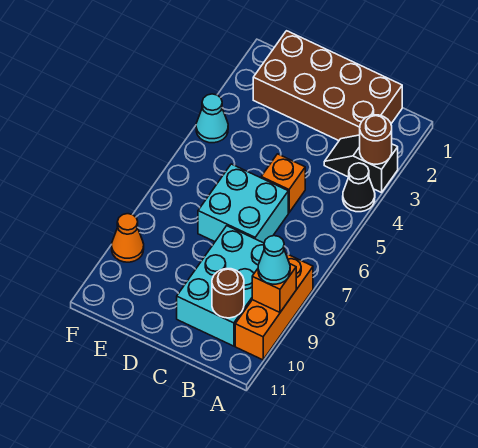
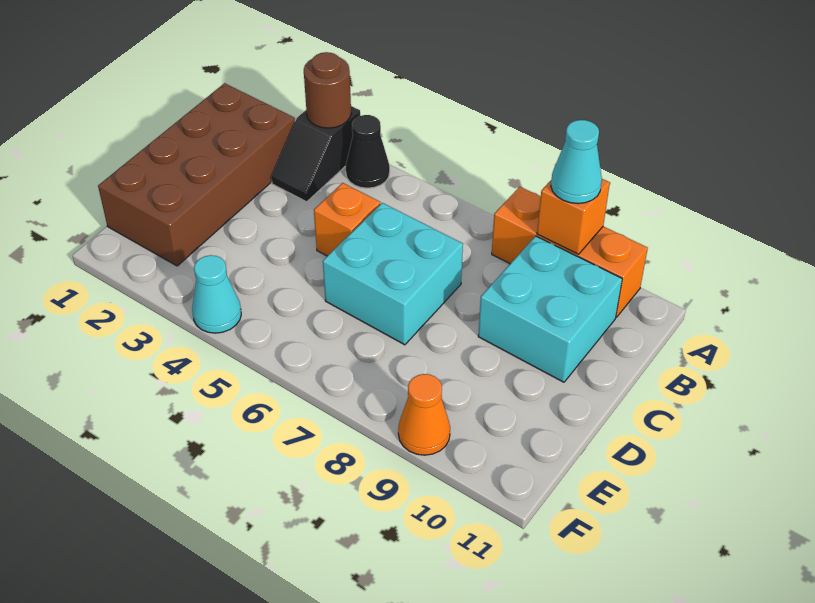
cyan brick B8:C10 level 1 -> cyan brick B9:C10 level 1
brown round brick B10 level 2 -> none

